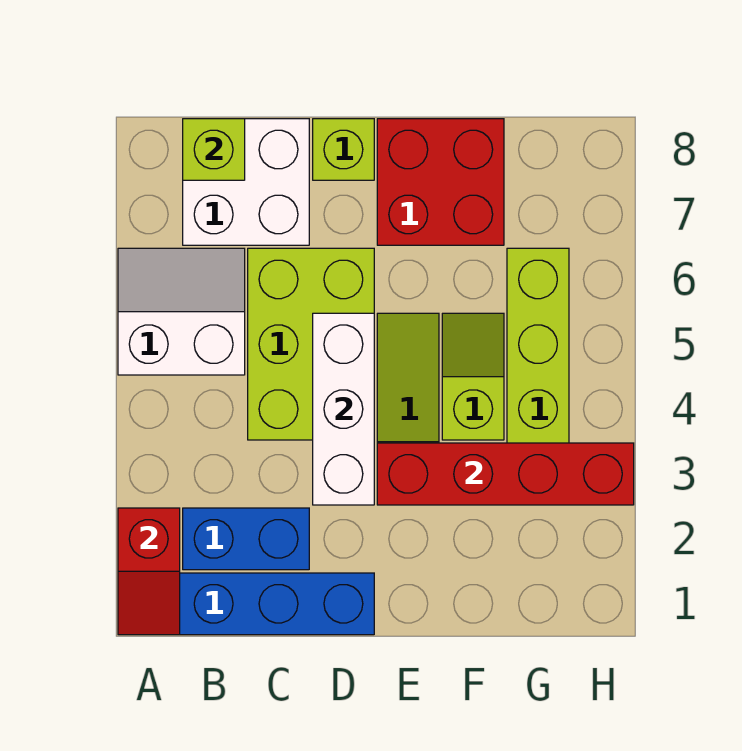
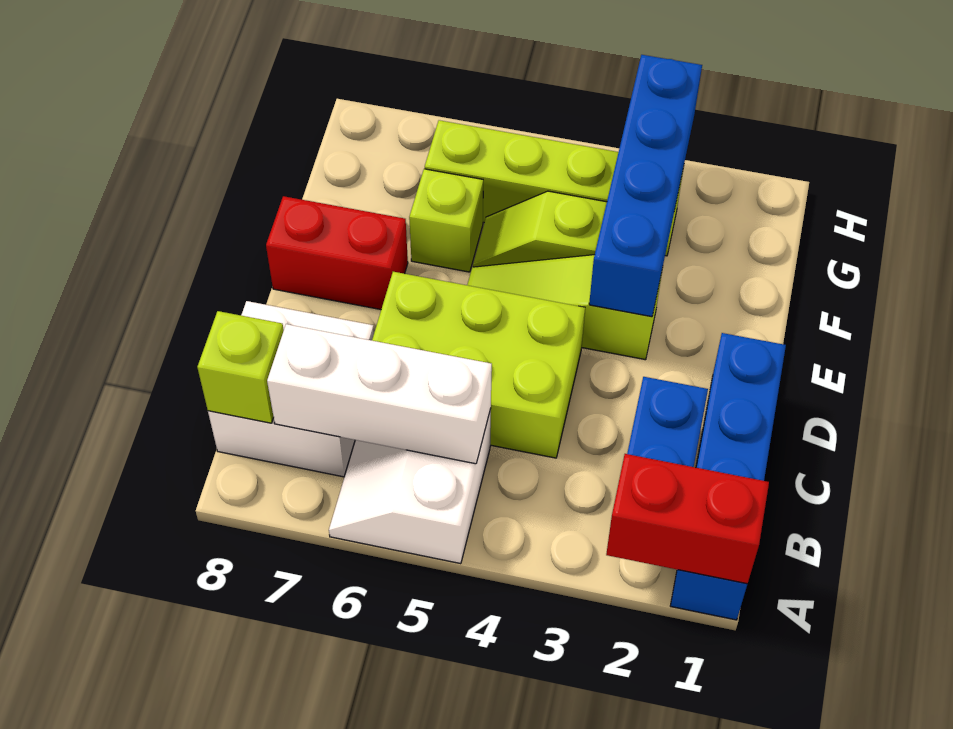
red slope A1:A2 level 2 top 2 -> red brick A1:A2 level 2
white brick D3:D5 level 2 -> white brick B5:B7 level 2
lime brick D8 level 1 -> lime brick F6 level 1
red brick E3:H3 level 2 -> blue brick E3:H3 level 2
red brick E7:F8 level 1 -> red brick E7:E8 level 1

